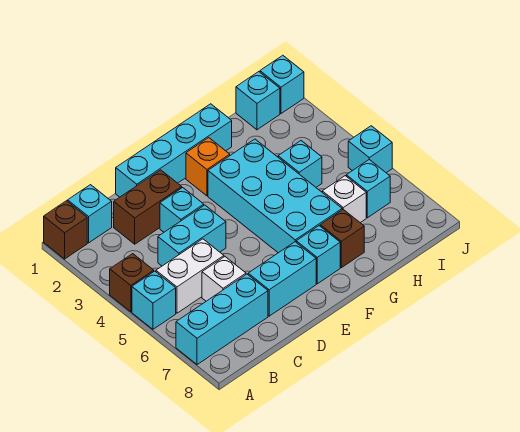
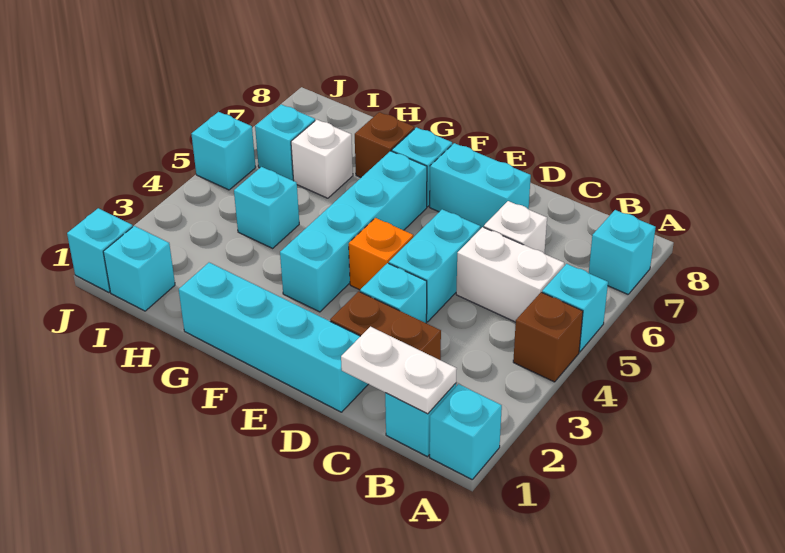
brown brick A1 level 1 -> cyan brick A1 level 1
cyan brick A7:C7 level 1 -> cyan brick A7 level 1
none -> white plate B1:C1 level 2
cyan brick C4:D4 level 1 -> cyan brick D4:D5 level 1
orange brick F2 level 1 -> orange brick E4 level 1
cyan brick F3:G6 level 1 -> cyan brick F3:F6 level 1

